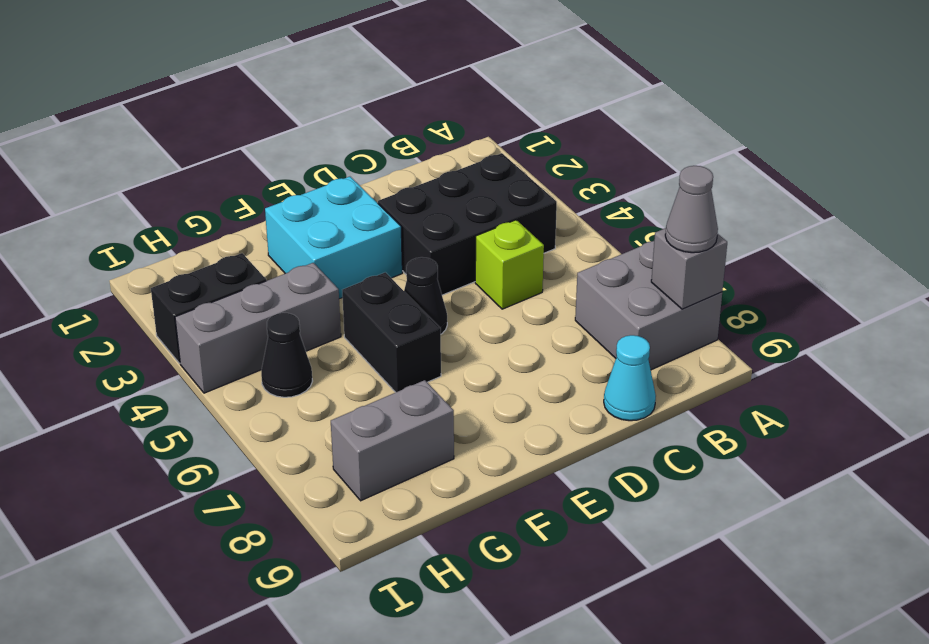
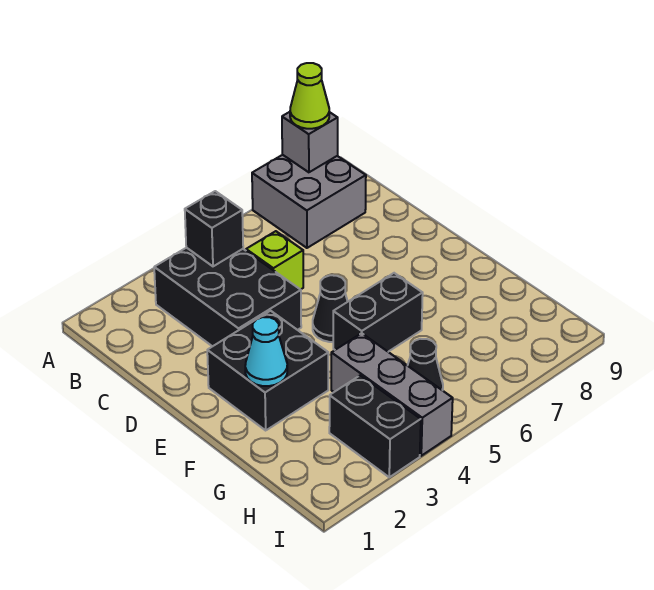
grey cone A8 level 3 -> lime cone A8 level 3
none -> black brick B4 level 2
cyan cone C9 level 1 -> cyan cone F2 level 2
cyan brick E2:F3 level 1 -> black brick E2:F3 level 1
grey brick G8:H8 level 1 -> none

